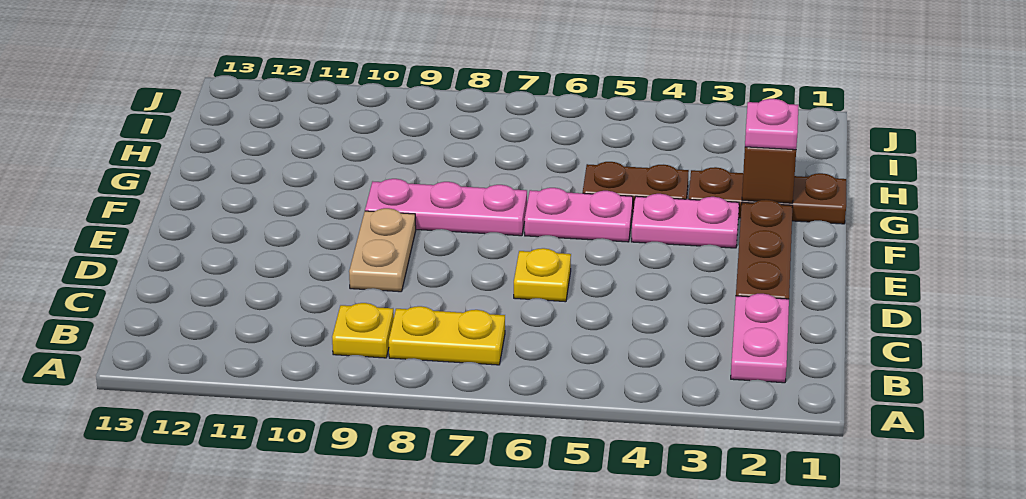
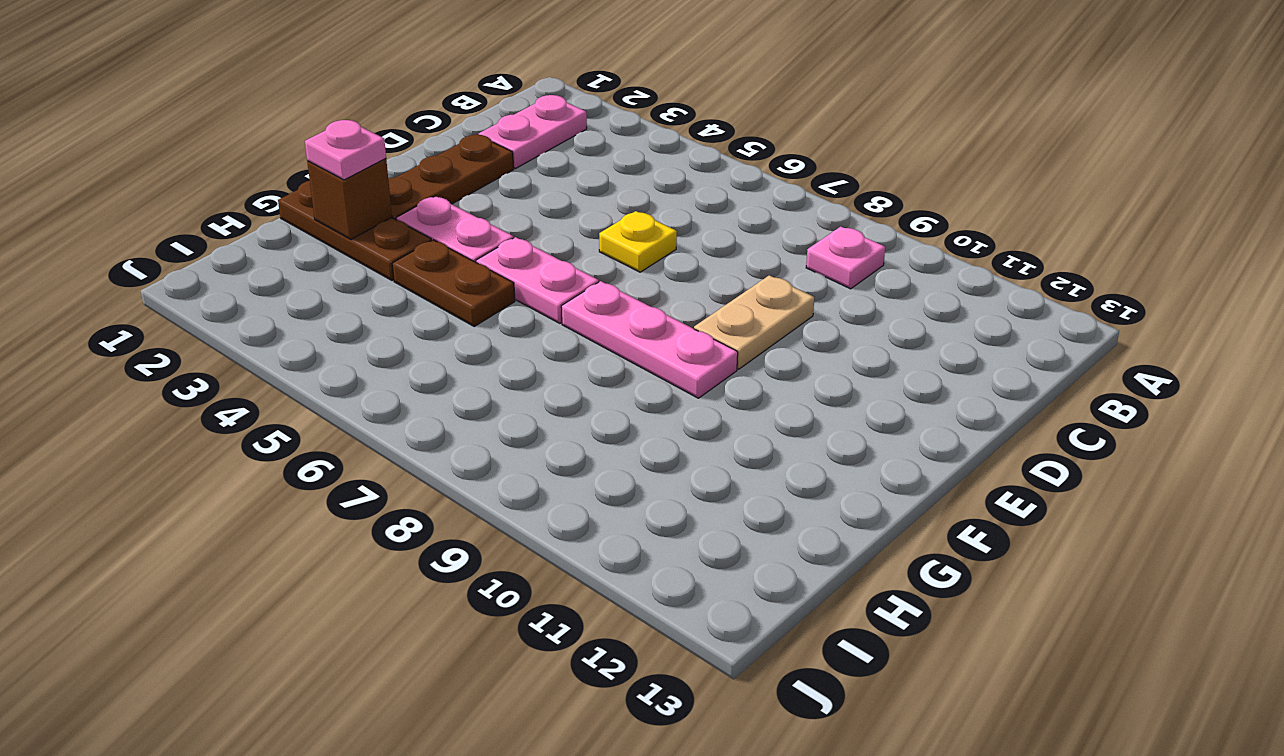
yellow plate B7:B8 level 1 -> none
yellow plate B9 level 1 -> pink plate B9 level 1

